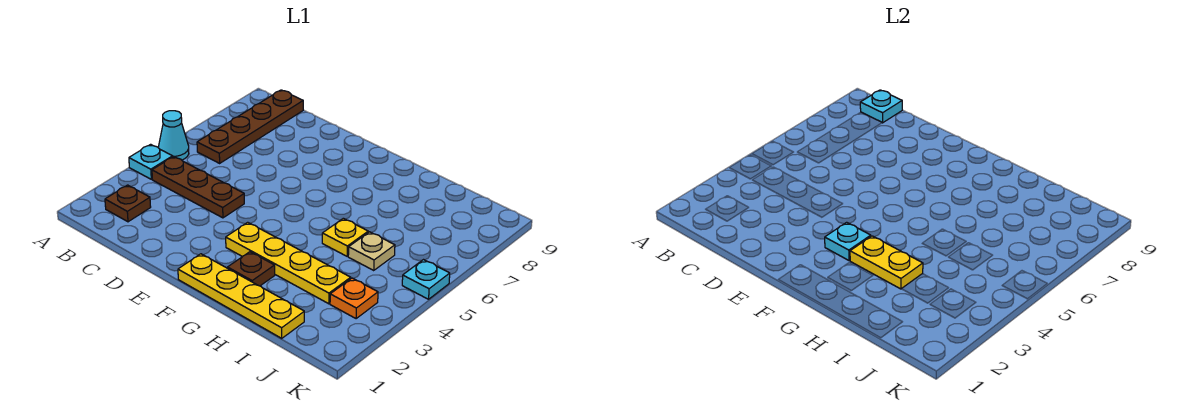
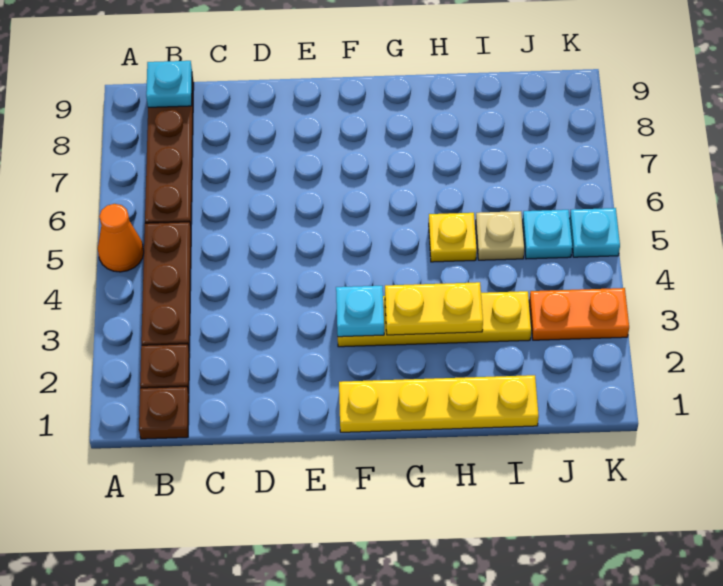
cyan plate A4 level 1 -> cyan plate J5 level 1
cyan cone A5 level 1 -> orange cone A5 level 1
brown plate B4:D4 level 1 -> brown plate B3:B5 level 1
brown plate G2 level 1 -> brown plate B1 level 1
orange plate J3 level 1 -> orange plate J3:K3 level 1

